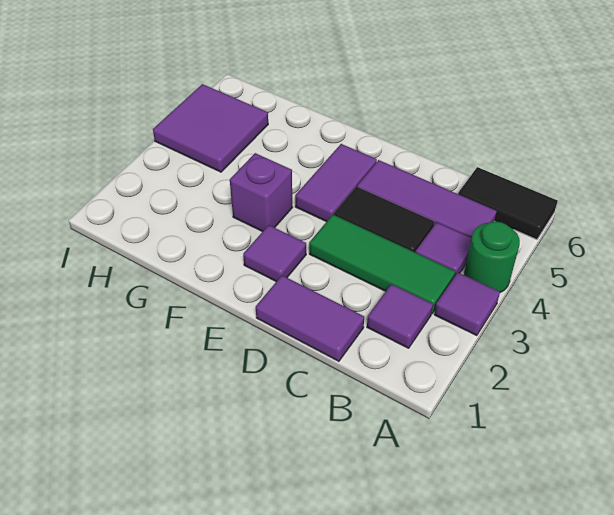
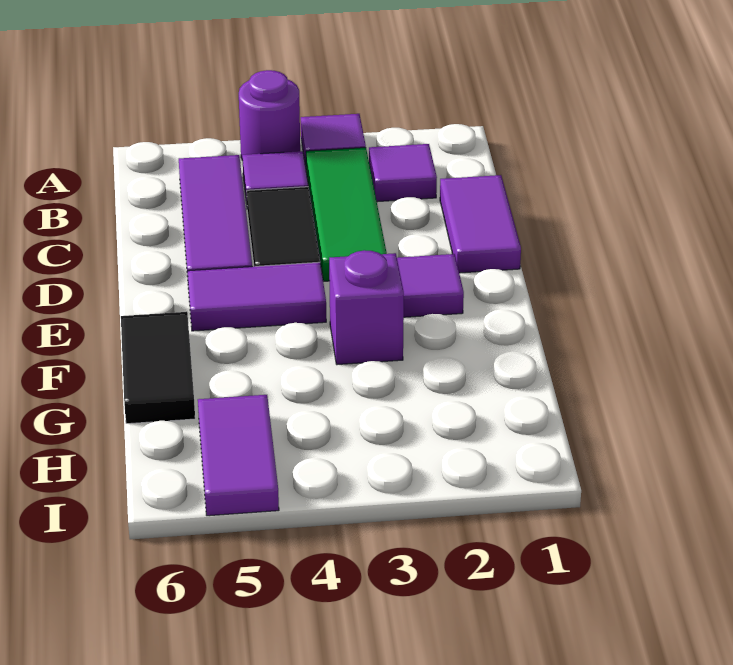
green round brick A4 level 1 -> purple round brick A4 level 1
black tile A6:B6 level 1 -> black tile F6:G6 level 1
purple tile H4:I5 level 1 -> purple tile H5:I5 level 1

